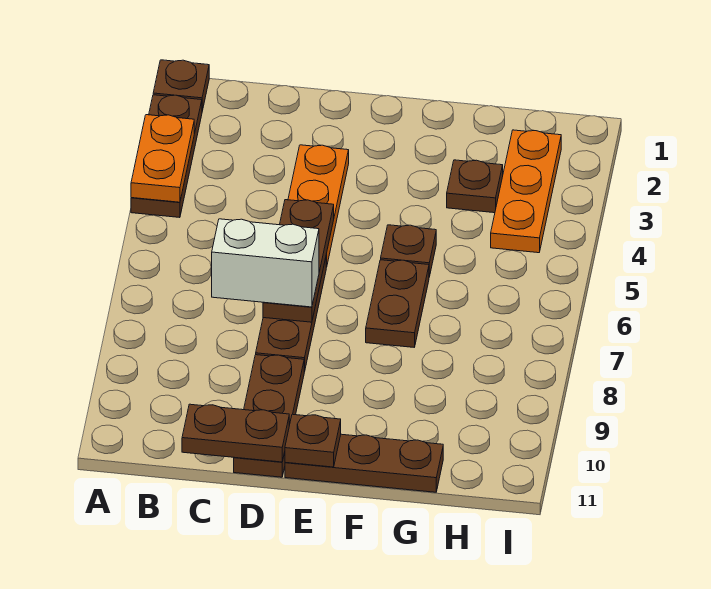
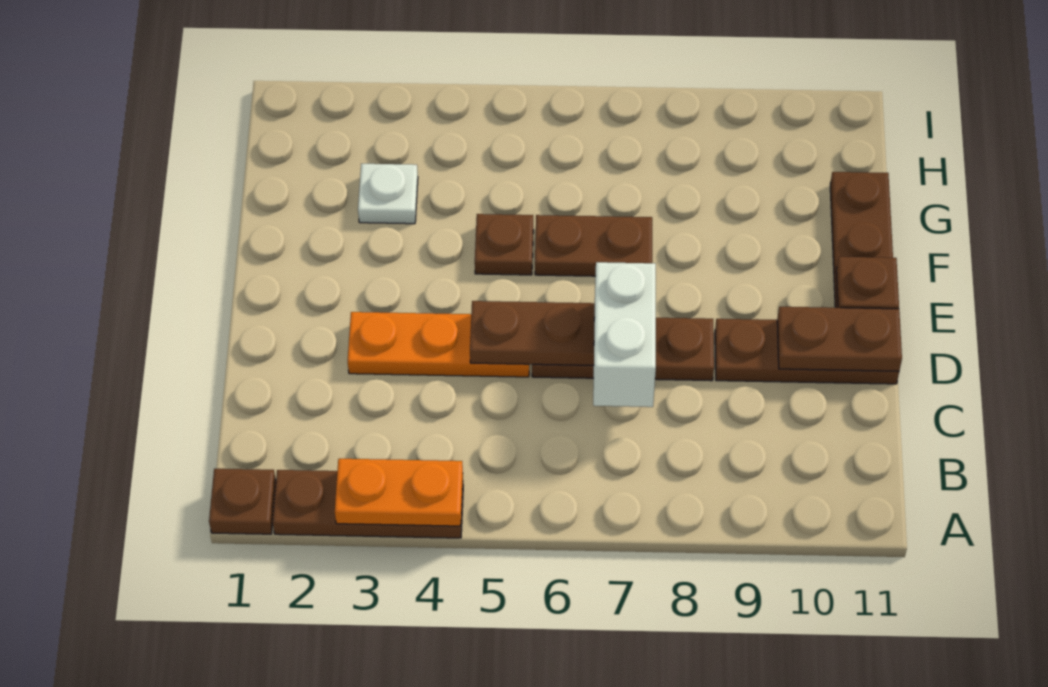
brown plate C11:D11 level 2 -> brown plate D10:D11 level 2
brown plate G3 level 1 -> white plate G3 level 1
orange plate H2:H4 level 1 -> none

